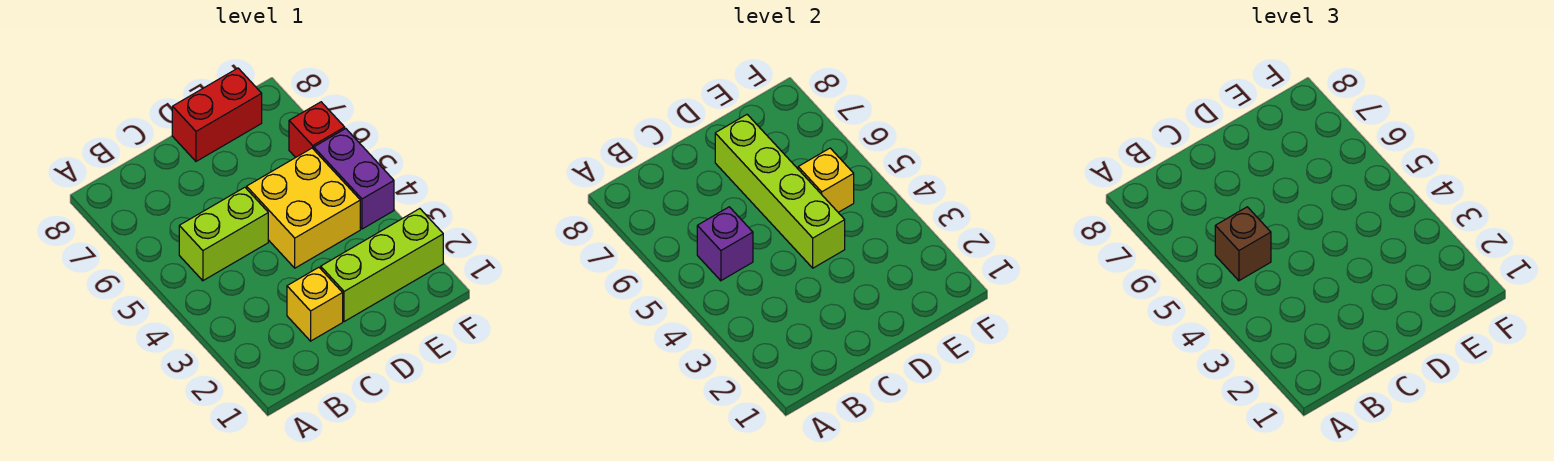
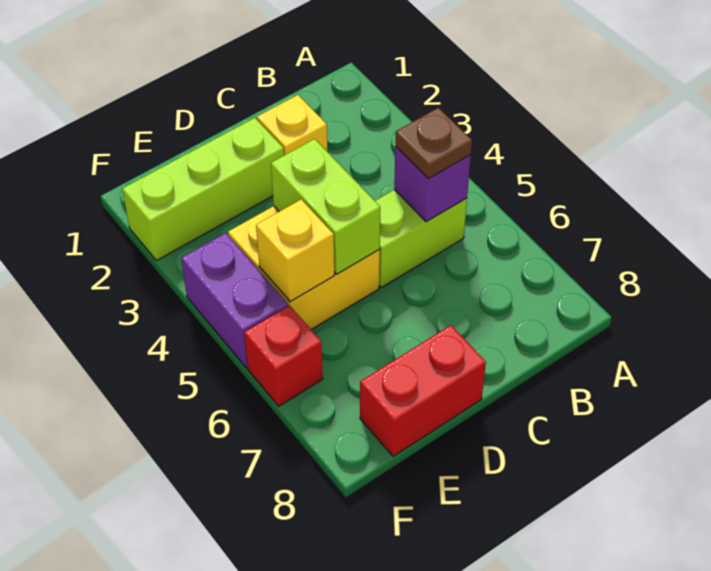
brown brick B5 level 3 -> brown plate B5 level 3
lime brick D4:D7 level 2 -> lime brick D4:D5 level 2

